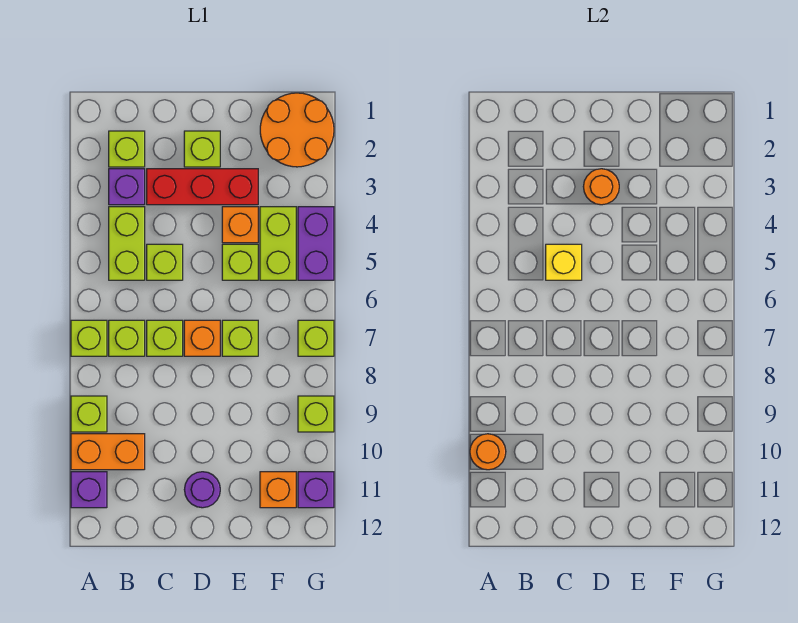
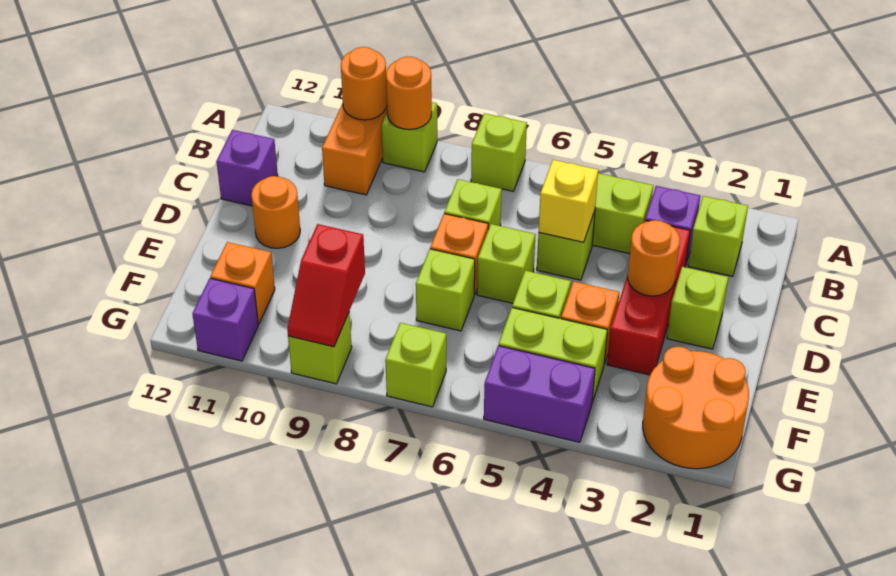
none -> orange round brick A9 level 2
purple brick A11 level 1 -> purple brick C12 level 1
lime brick B7 level 1 -> lime brick D6 level 1
purple round brick D11 level 1 -> orange round brick D11 level 1
none -> red slope F9:G9 level 2 top F

